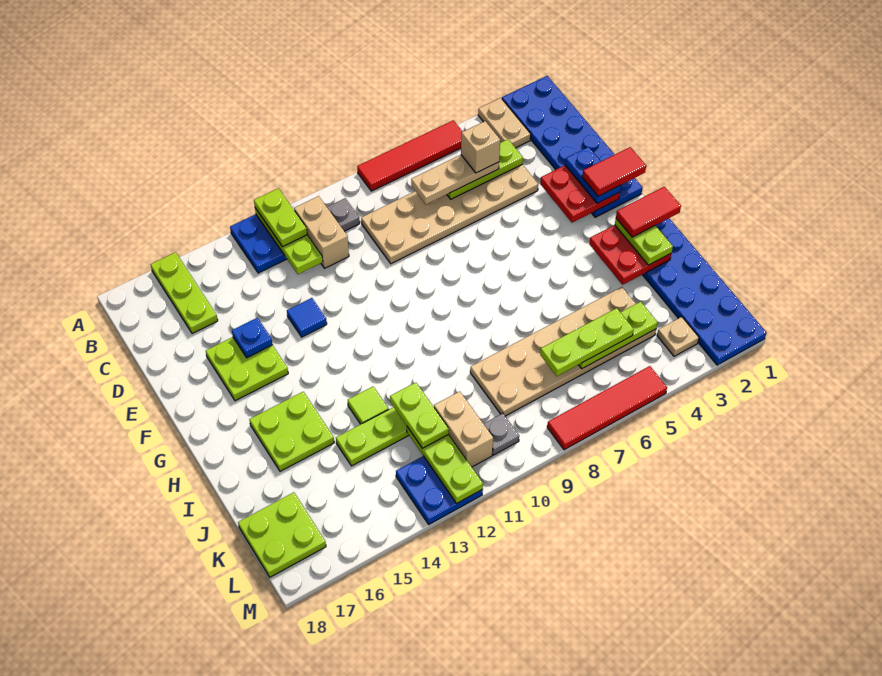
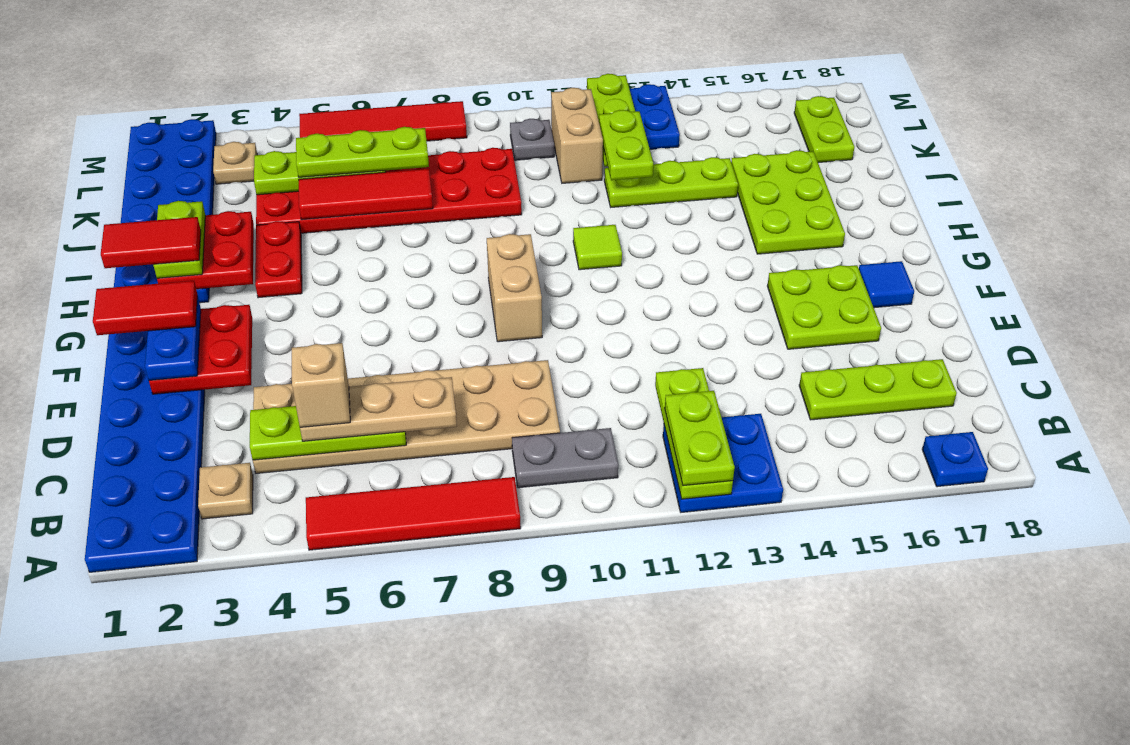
tan plate A3:B3 level 1 -> tan plate B3 level 1
lime plate A16:C16 level 1 -> lime plate C15:C17 level 1
grey plate B10 level 1 -> grey plate B9:B10 level 1
tan brick B11:C11 level 1 -> tan brick F9:G9 level 1
blue tile E13 level 1 -> blue tile F17 level 1
blue plate E15 level 2 -> blue plate A17 level 1
none -> red plate H4:I4 level 1
lime plate H15:I16 level 1 -> lime plate H15:J16 level 1
lime tile I13 level 1 -> lime tile H11 level 1
tan plate J4:K9 level 1 -> red plate J4:K9 level 1
none -> red tile J5:J7 level 2
lime plate K17:L18 level 1 -> lime plate K17:L17 level 1

